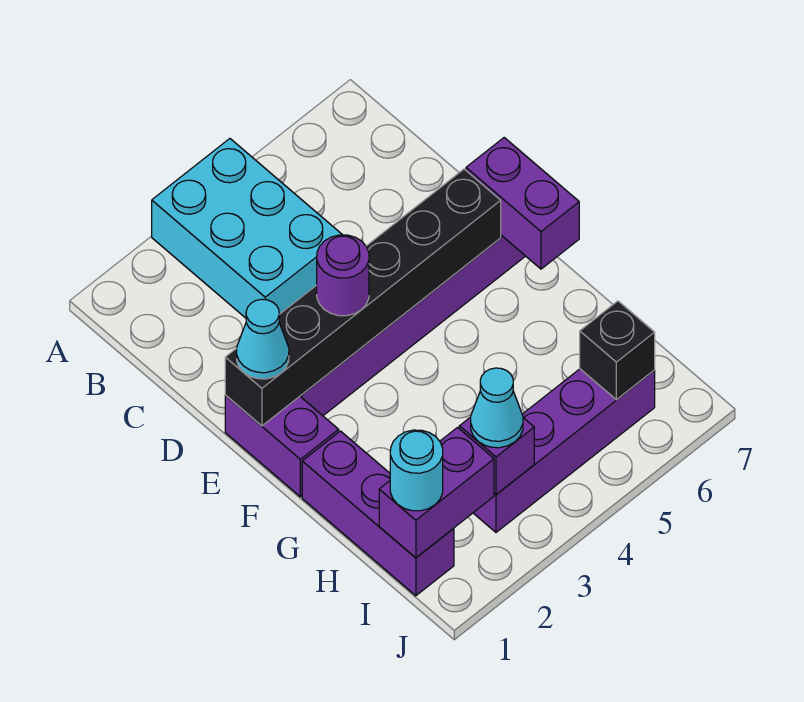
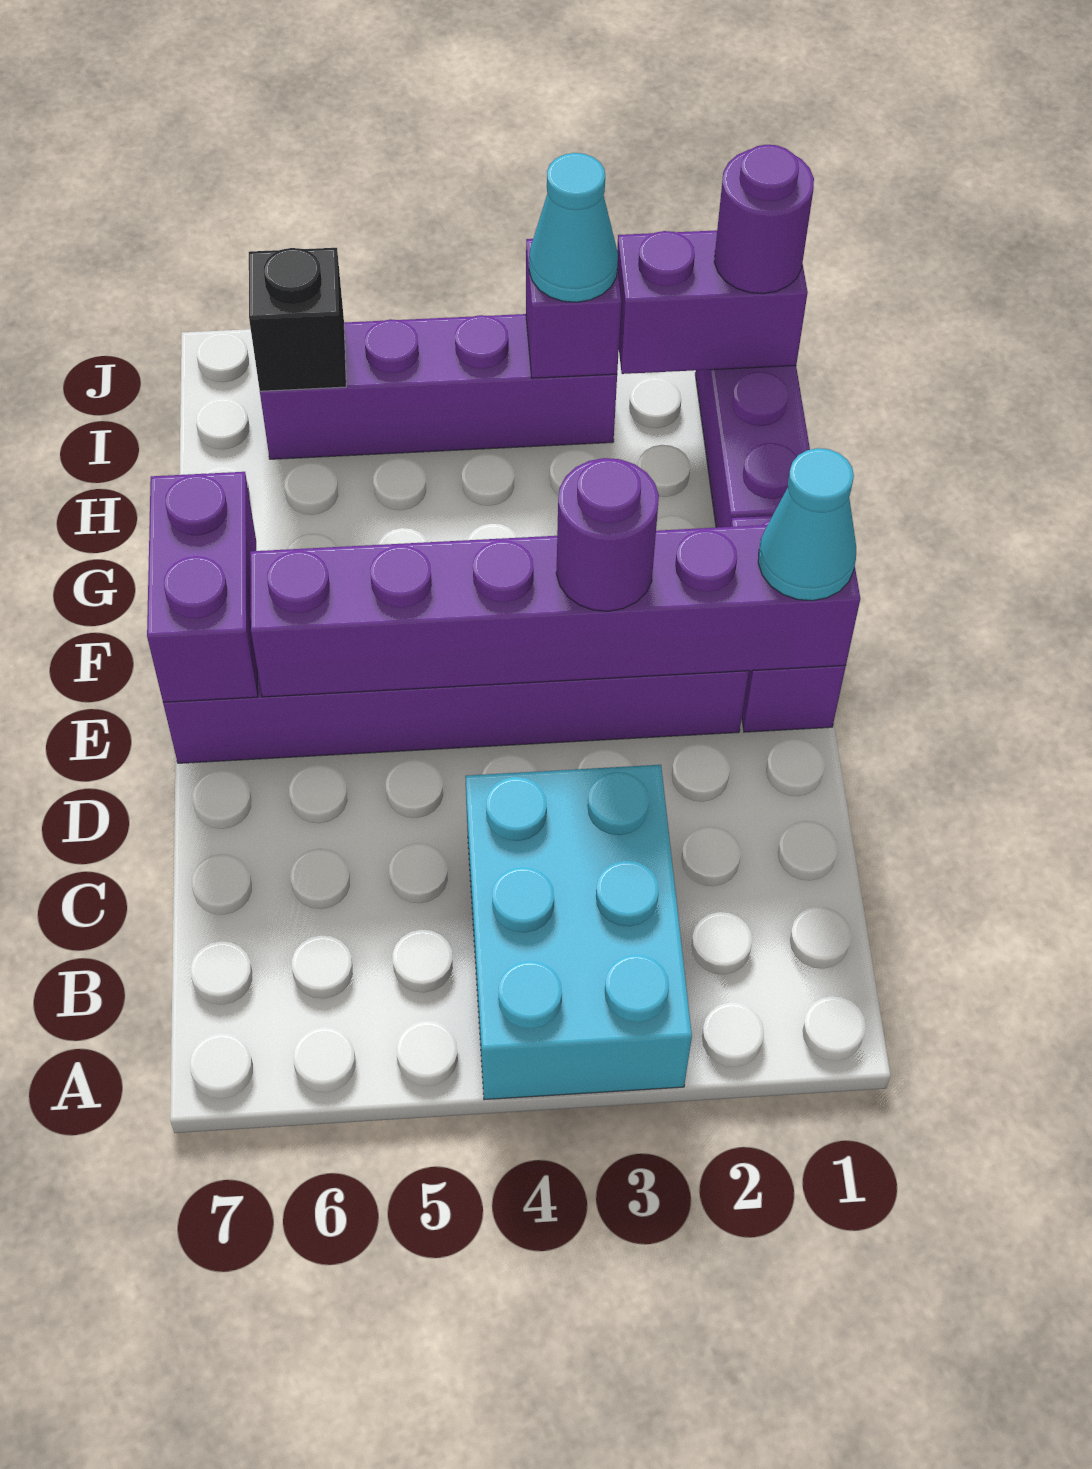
black brick E1:E6 level 2 -> purple brick E1:E6 level 2
cyan round brick I1 level 3 -> purple round brick I1 level 3

